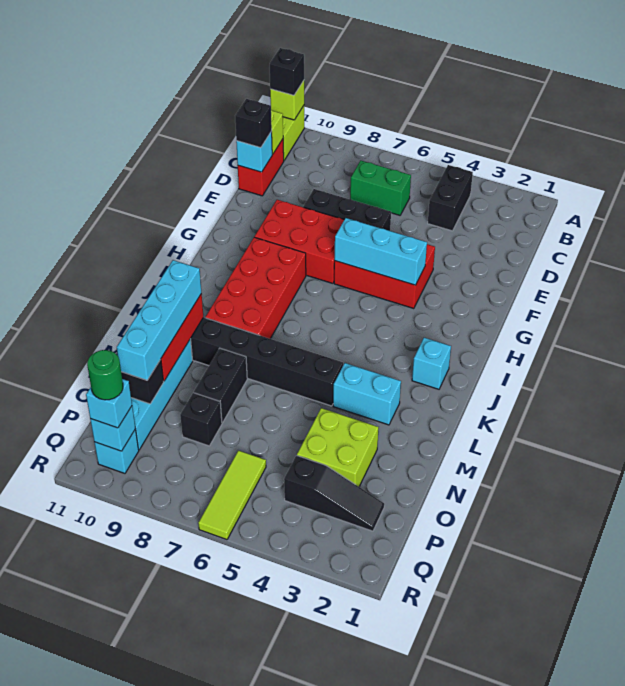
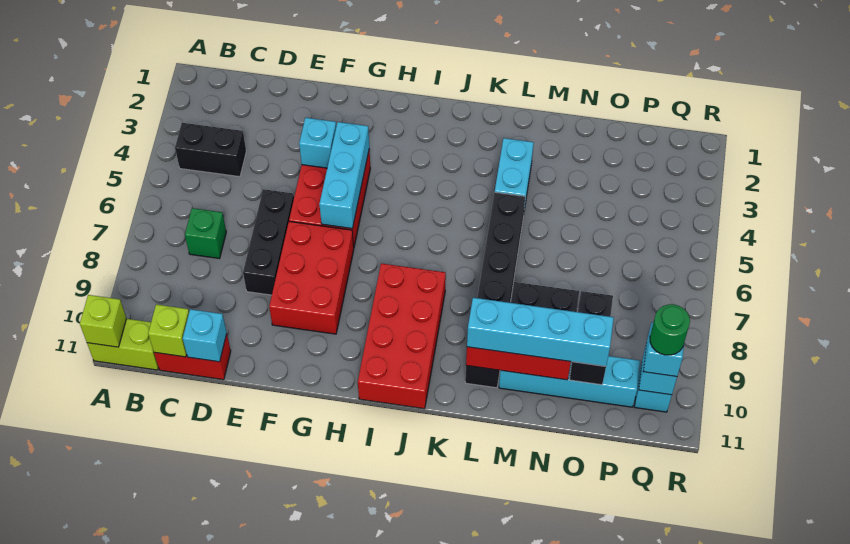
black brick A11 level 3 -> none
green brick C6:C7 level 1 -> green brick C7 level 1
black brick D11 level 3 -> none
red brick H8:K9 level 1 -> red brick I8:J11 level 1
cyan brick J2 level 1 -> cyan brick F4 level 2
lime brick N3:O4 level 1 -> none
black slope P2:P4 level 1 top 4 -> none
lime tile P6:R6 level 1 -> none

